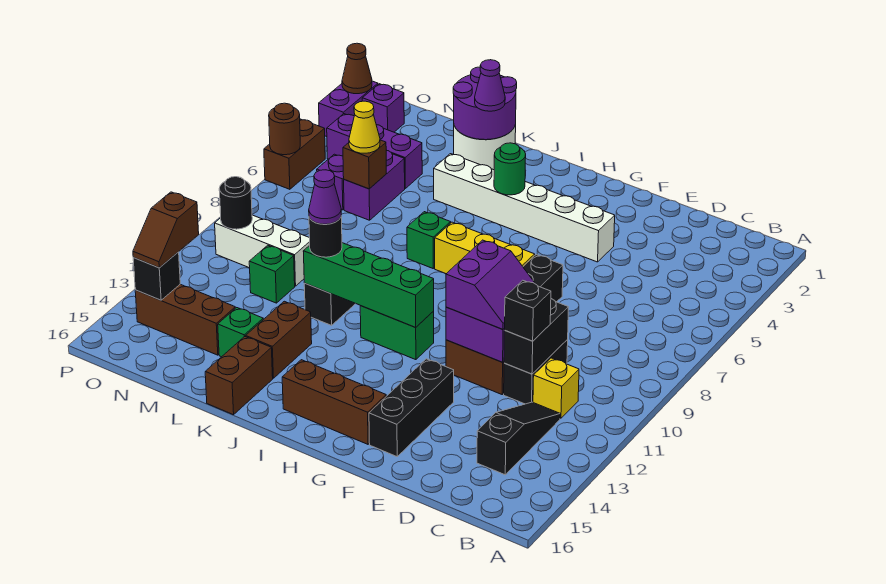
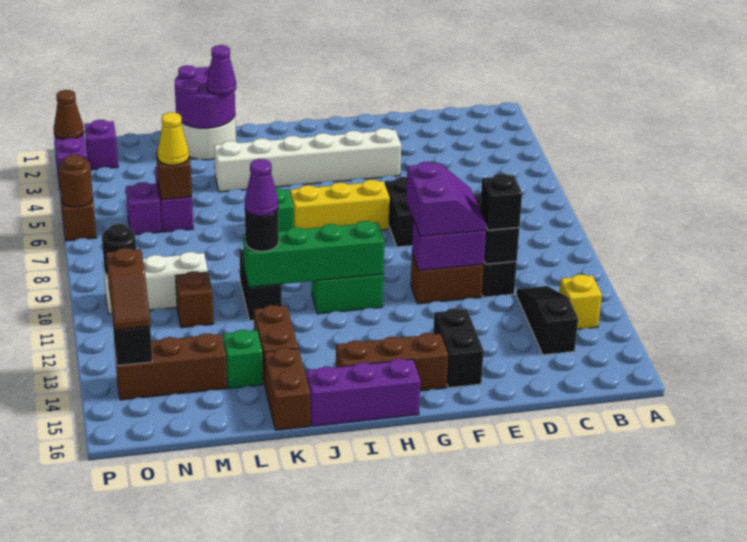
yellow brick C11 level 1 -> yellow brick B13 level 1
black brick F13:F15 level 1 -> black brick F14:F15 level 1
green round brick I4 level 2 -> none
purple brick M4:O4 level 1 -> purple brick H16:J16 level 1
green brick M11 level 1 -> brown brick M11 level 1

